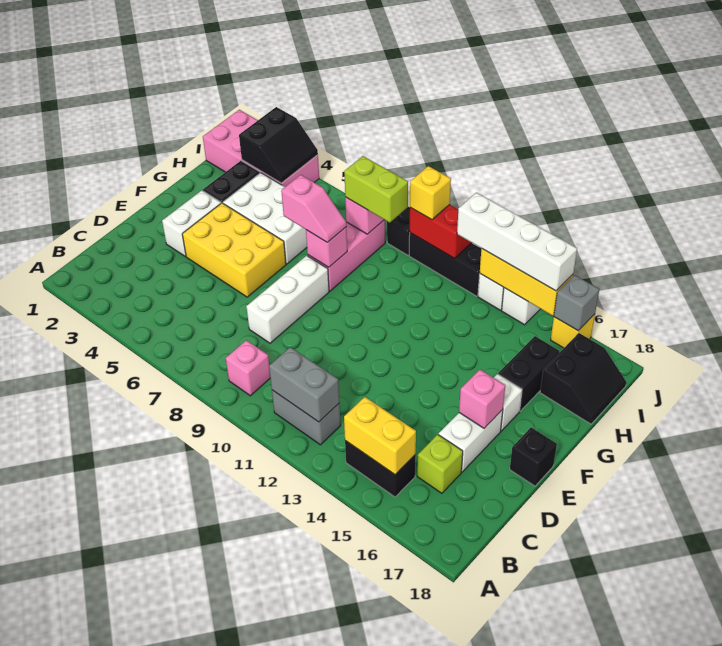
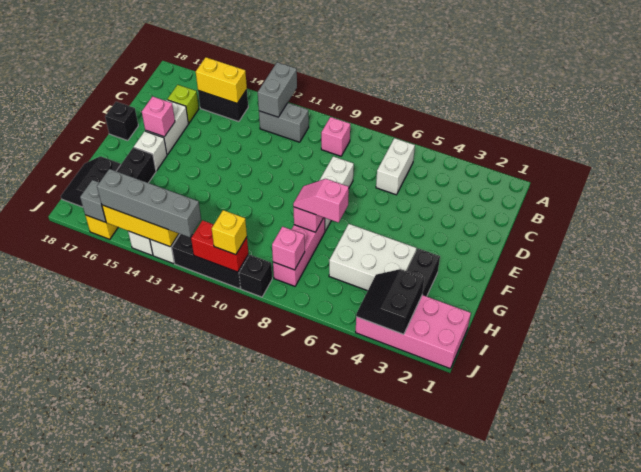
grey brick B11:B12 level 2 -> grey brick A12:B12 level 2
white brick E3:F3 level 1 -> white brick B6:C6 level 1
yellow brick E4:F6 level 1 -> none
lime brick I8:I9 level 3 -> none
white brick J12:J15 level 3 -> grey brick J12:J15 level 3

